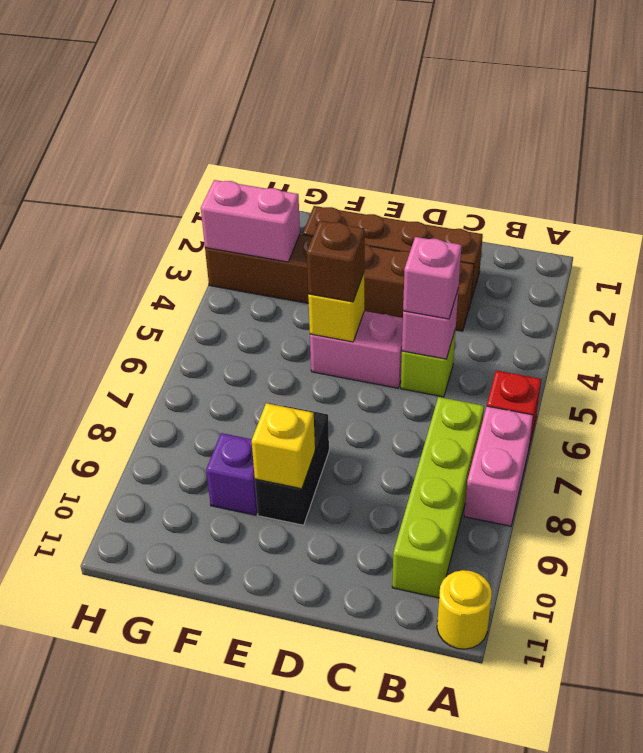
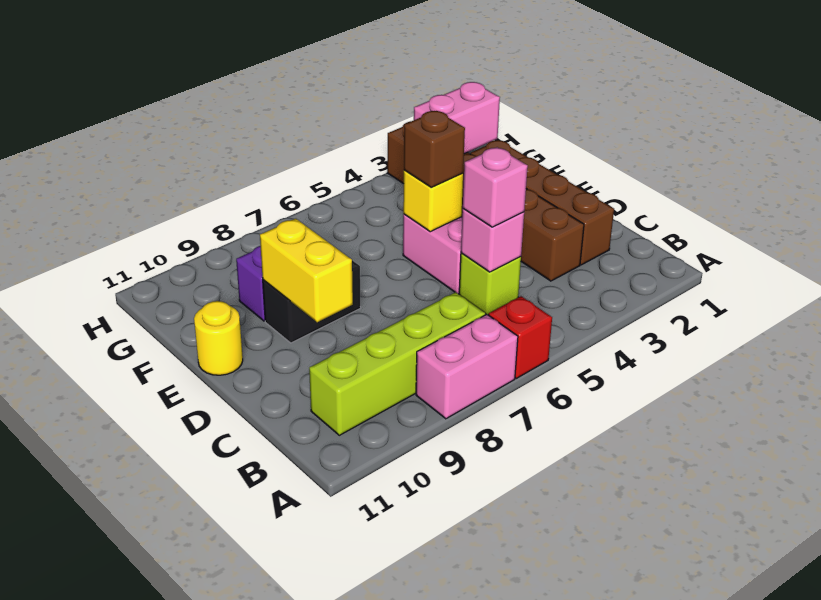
yellow round brick A11 level 1 -> yellow round brick E11 level 1
yellow brick E9 level 2 -> yellow brick D9:E9 level 2
pink brick G3:H3 level 2 -> pink brick G2:G3 level 2

